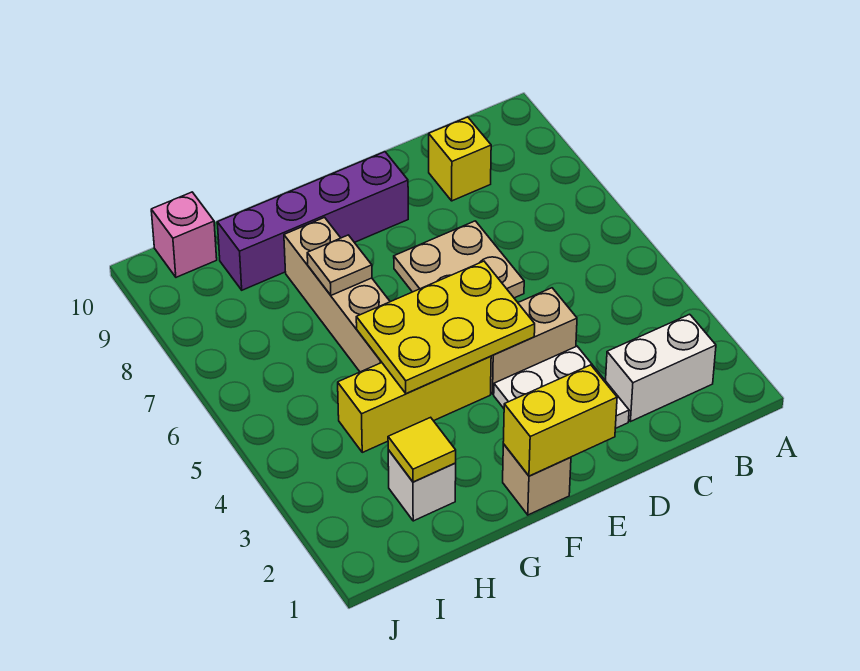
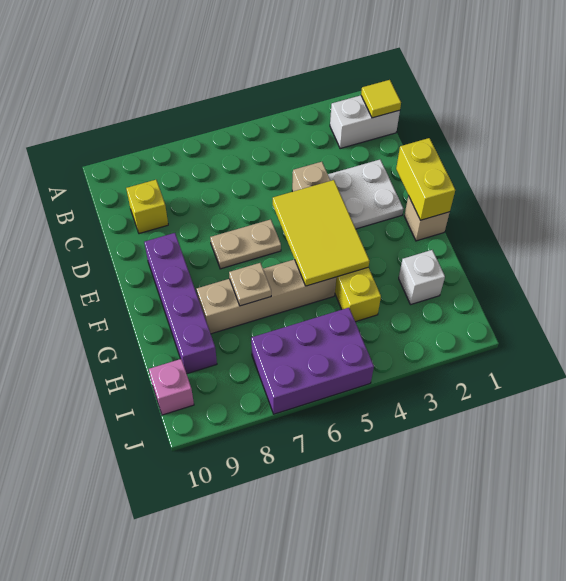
white brick B2:C2 level 1 -> white brick B1:B2 level 1
tan plate D6:E7 level 1 -> tan plate E6:E7 level 1
yellow plate E4:G5 level 2 -> yellow tile E4:G5 level 2
yellow tile H2 level 2 -> yellow tile B1 level 2
none -> purple brick I5:J7 level 1

